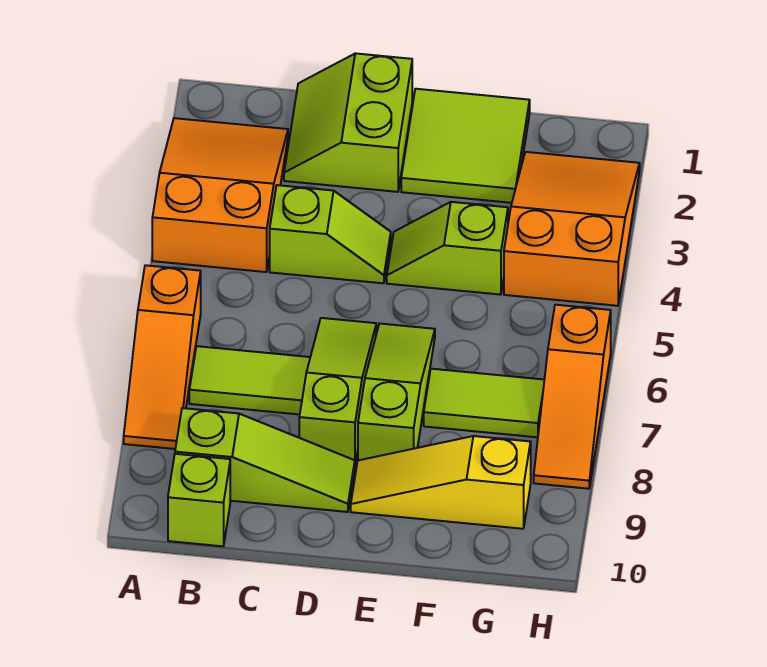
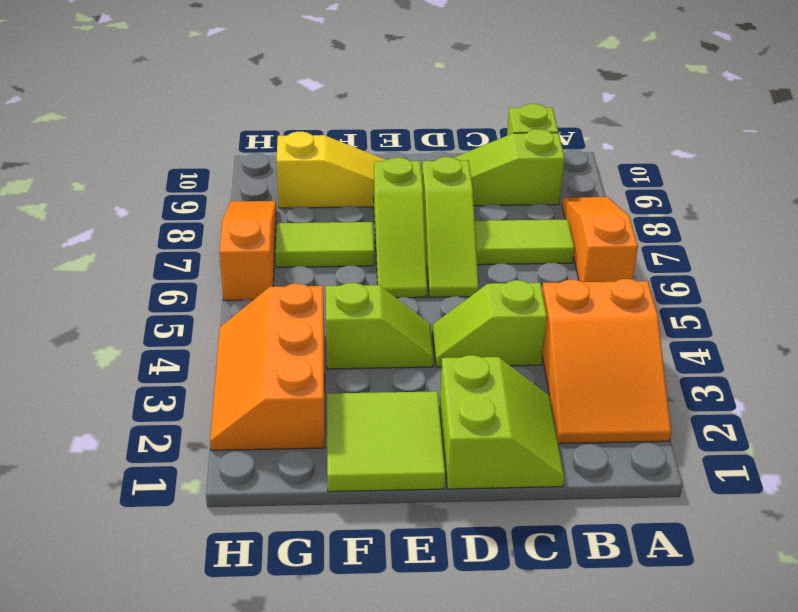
orange slope G2:H4 level 1 top 4 -> orange slope G2:H4 level 1 top G

